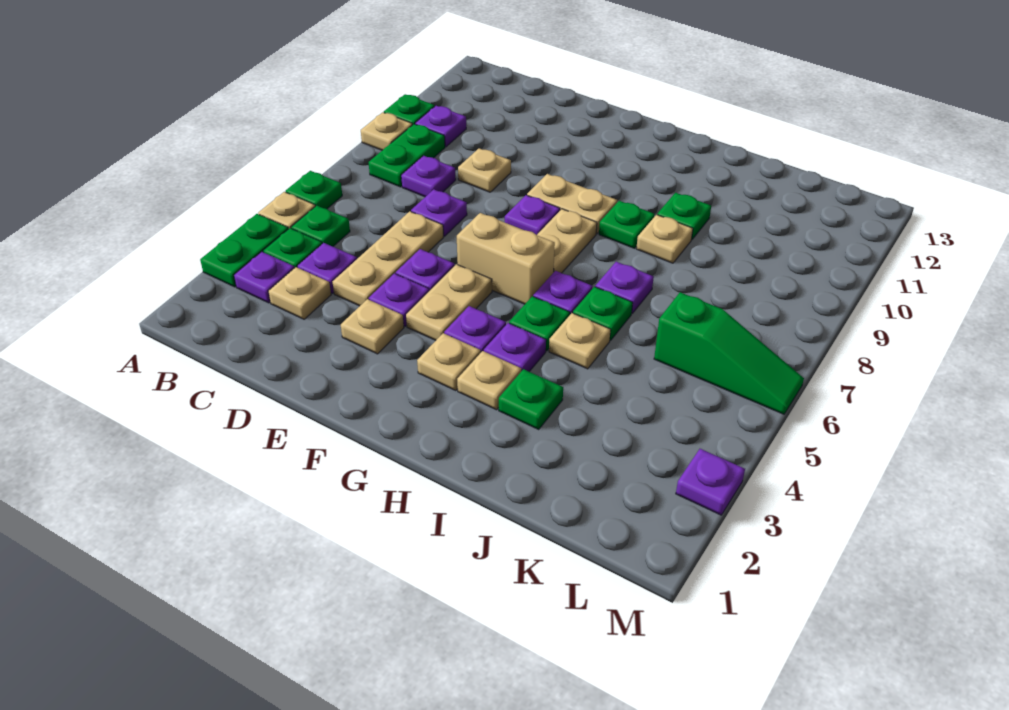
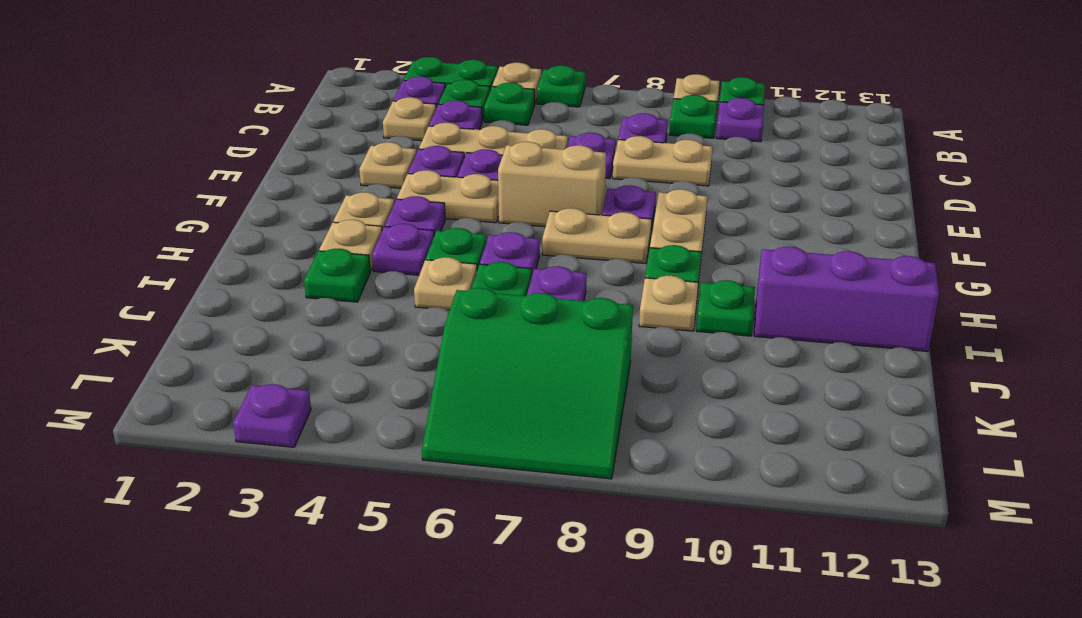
green plate B8:B9 level 1 -> green plate B9 level 1
tan plate D9 level 1 -> tan plate D8:D9 level 1
tan brick F6:G6 level 1 -> tan brick F6:F7 level 1
none -> purple brick I11:I13 level 1
green slope K6:M6 level 1 top K -> green slope K6:M8 level 1 top K

